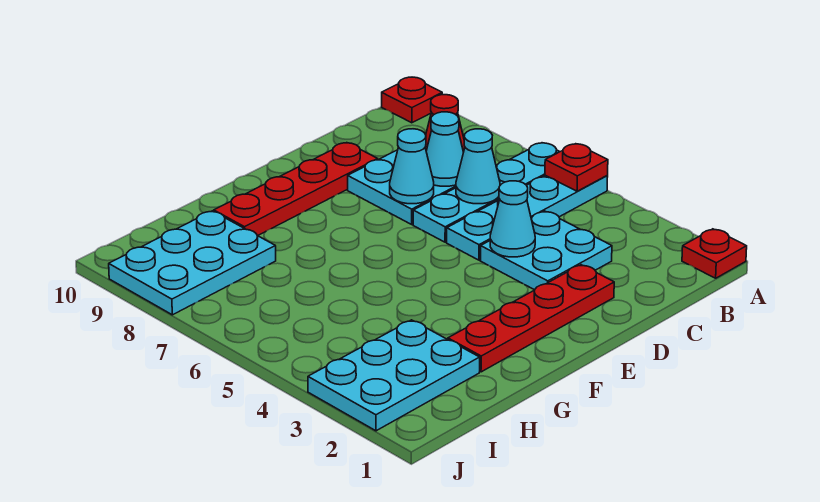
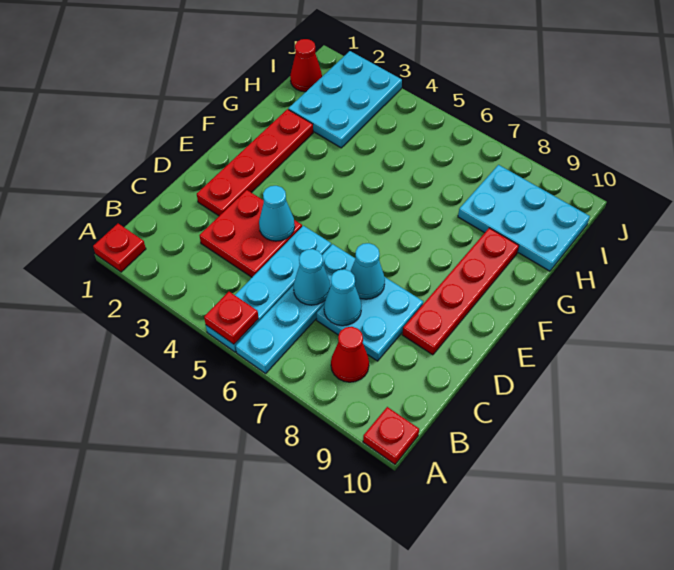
cyan plate C3:D4 level 1 -> red plate C3:D4 level 1
cyan plate H8:J9 level 1 -> cyan plate H8:I10 level 1
none -> red cone I1 level 1

